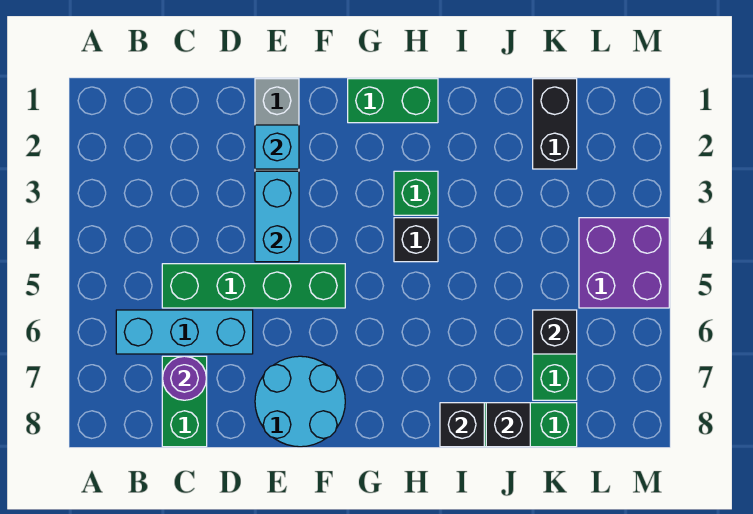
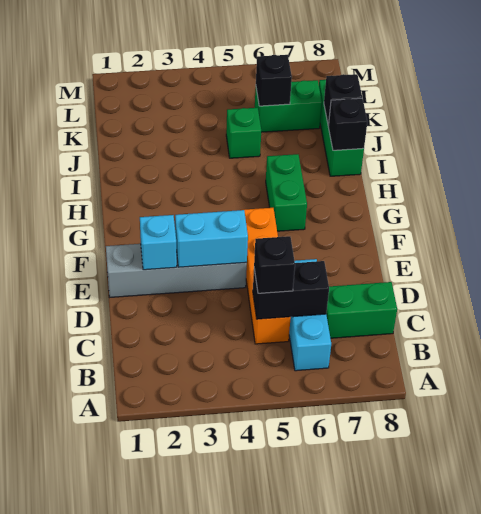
green brick C5:F5 level 1 -> orange brick C5:F5 level 1
purple round brick C7 level 2 -> none
cyan round brick E7:F8 level 1 -> none
green brick G1:H1 level 1 -> green brick G6:H6 level 1
green brick H3 level 1 -> green brick J5 level 1
black brick H4 level 1 -> black brick C5 level 3
black brick K1:K2 level 1 -> black brick C5:C6 level 2
purple brick L4:M5 level 1 -> none

